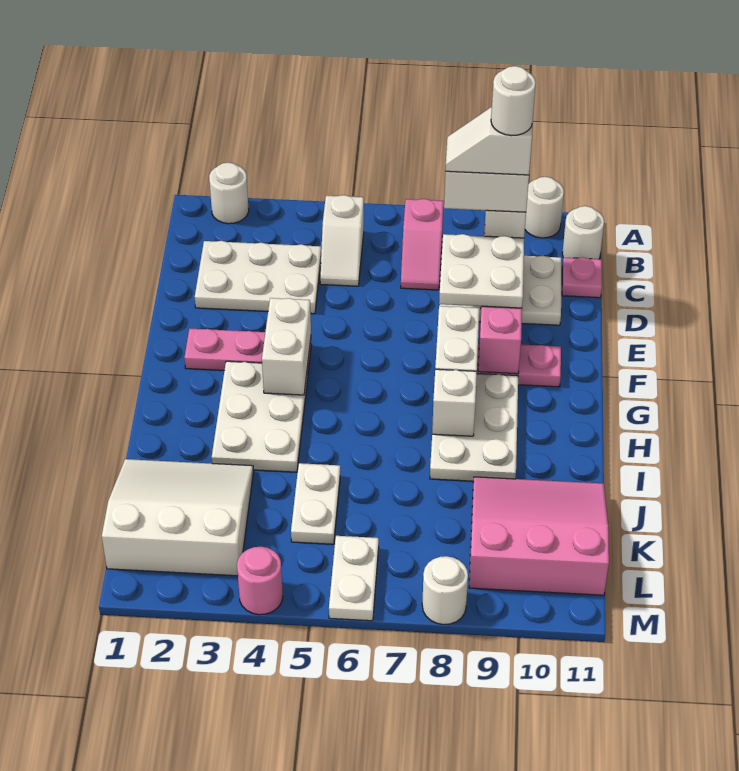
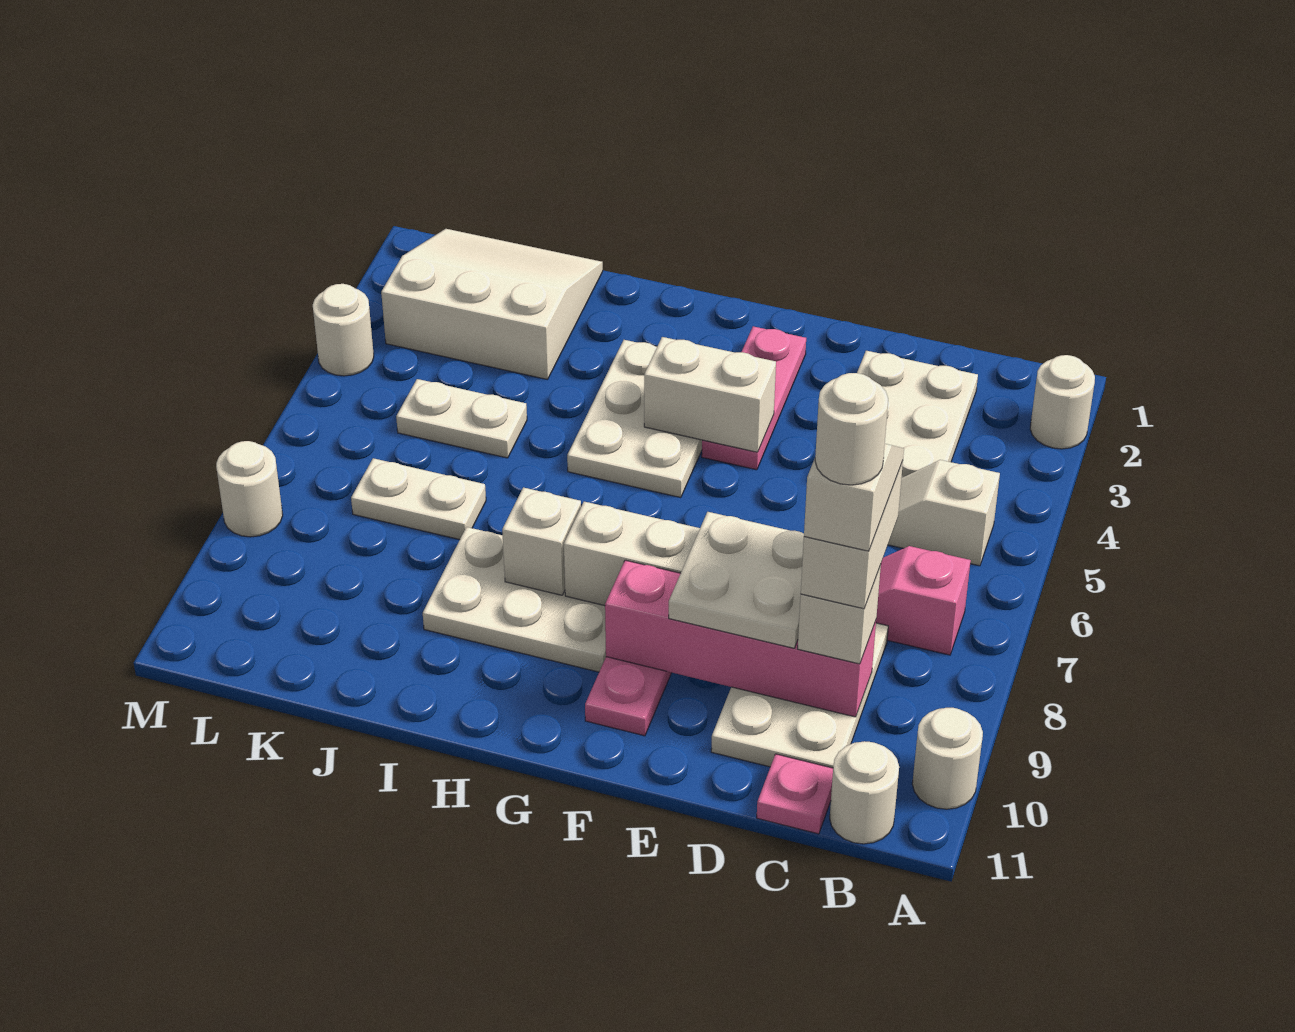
white plate G3:I4 level 1 -> white plate G3:H5 level 1
white slope J1:L3 level 1 top L -> white slope J1:L3 level 1 top 3
pink slope J9:L11 level 1 top L -> none
white plate L6:M6 level 1 -> white plate J7:K7 level 1
pink round brick M4 level 1 -> white round brick M4 level 1

